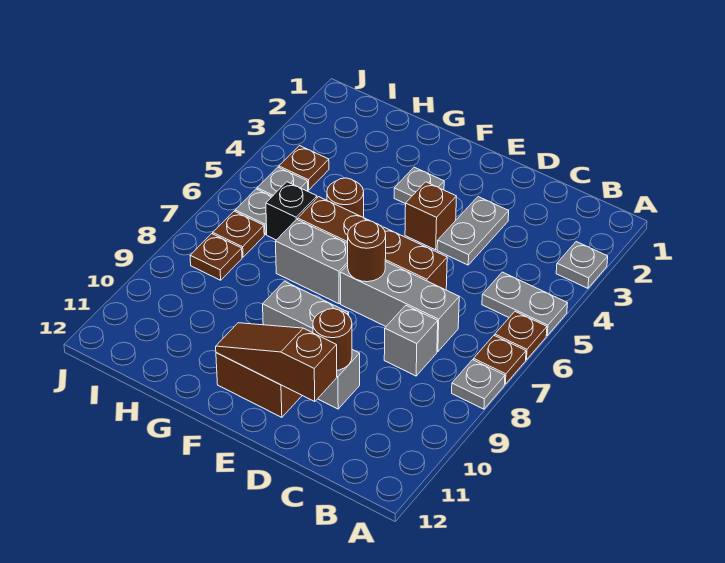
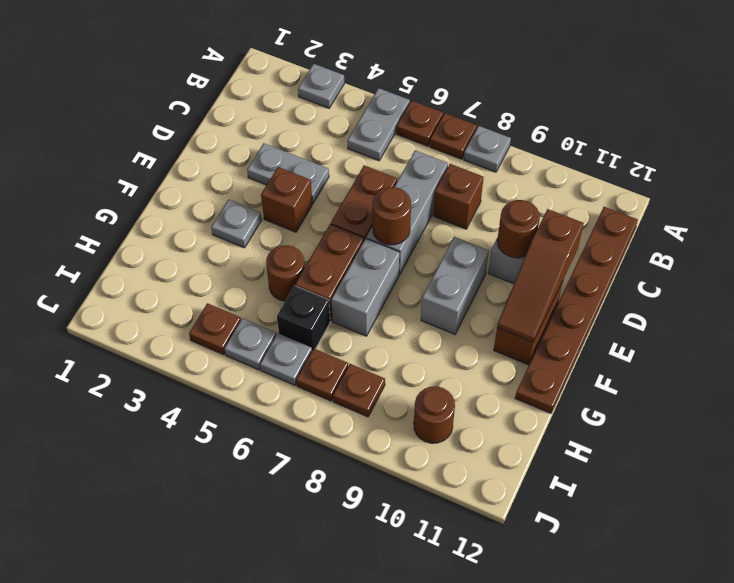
none -> brown plate B12:G12 level 1
grey brick C8 level 1 -> brown brick C8 level 1
none -> brown round brick I10 level 1

